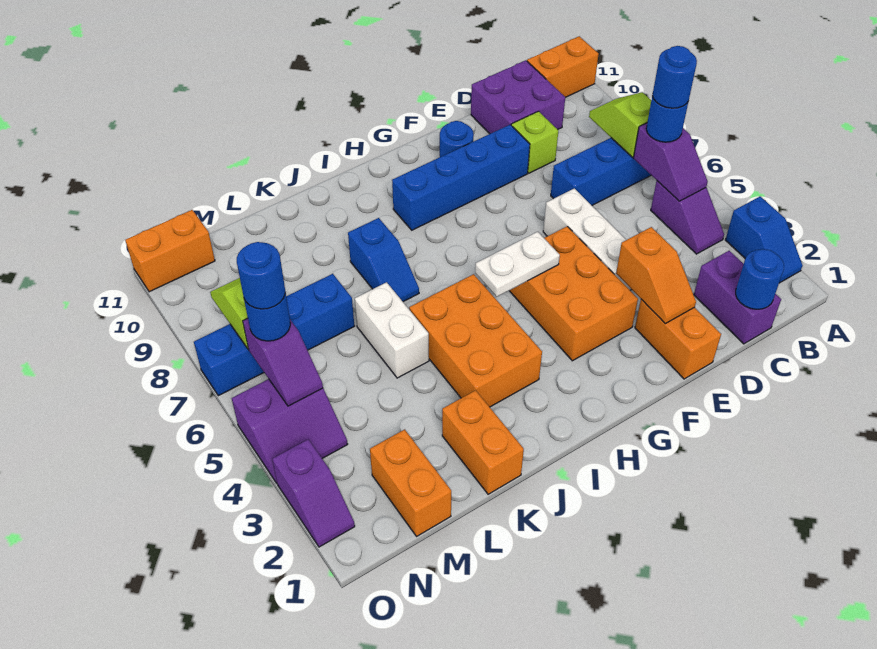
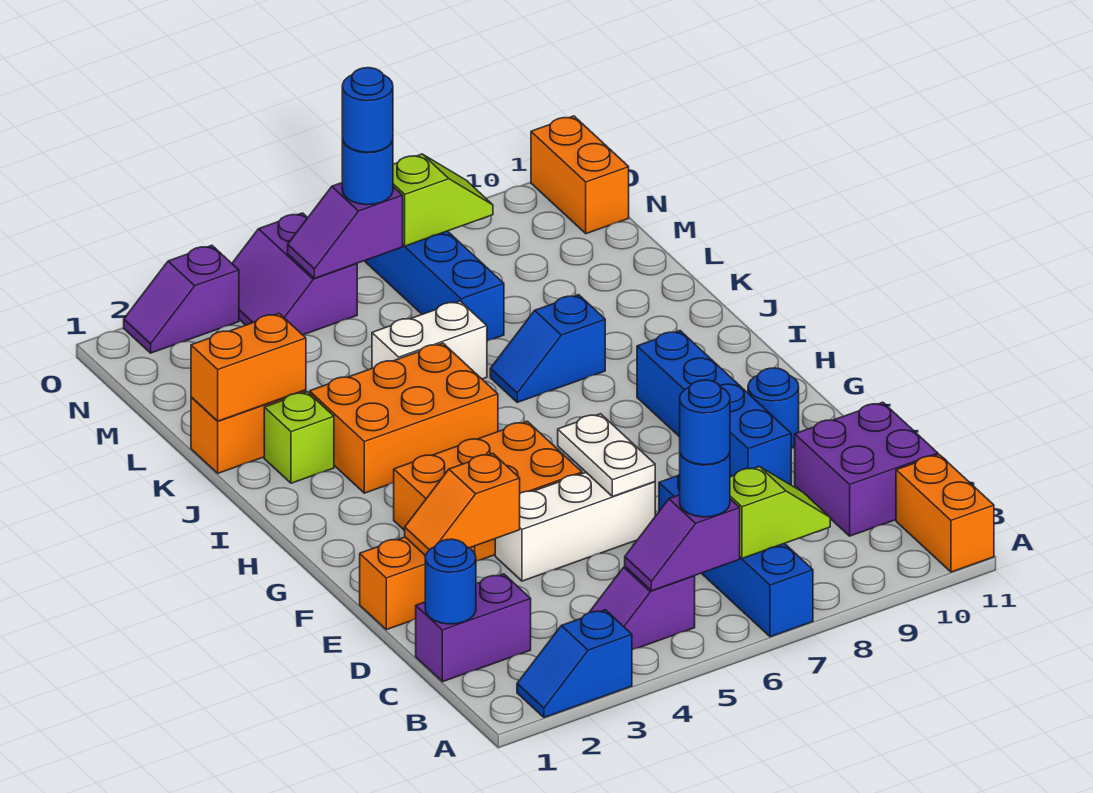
lime brick D9 level 1 -> lime brick J2 level 1
white plate G5:H5 level 2 -> white plate E6:F6 level 2
orange brick M1:M2 level 1 -> orange brick K1:K2 level 2

